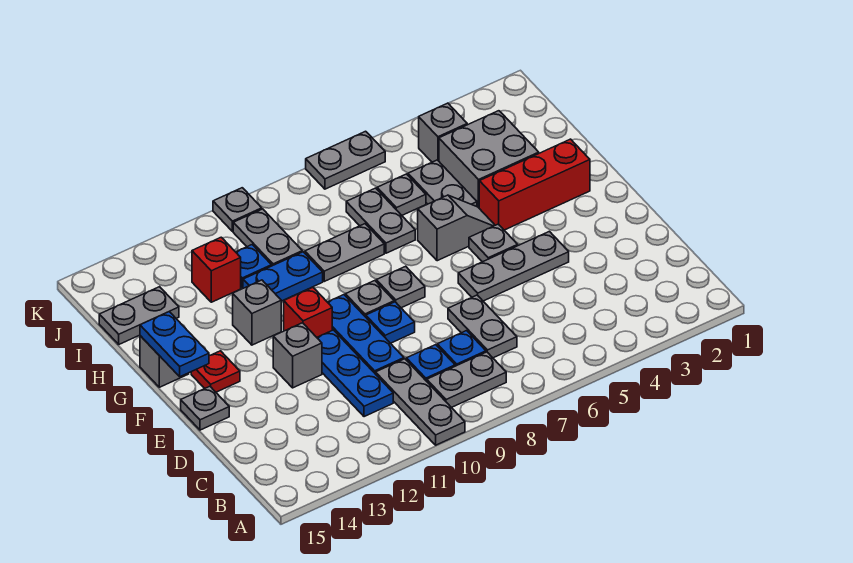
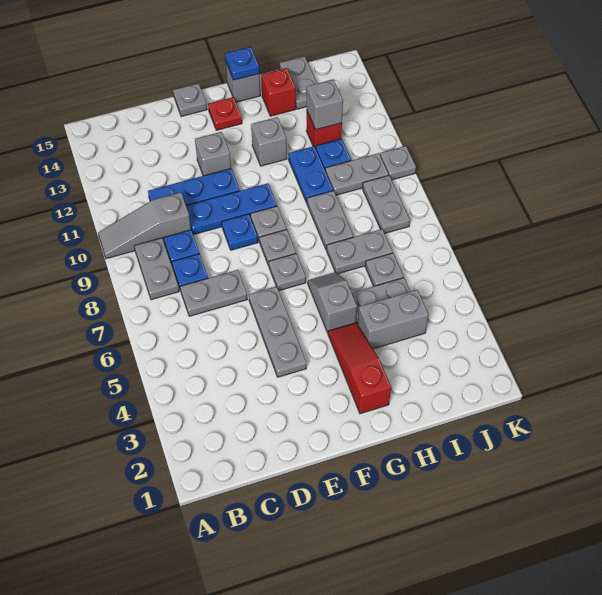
grey plate A10:C10 level 1 -> grey slope A10:C10 level 1 top C
grey plate F5 level 1 -> grey plate F7 level 1
red brick F11 level 1 -> red brick H14 level 1
blue plate F15:G15 level 2 -> blue plate G15 level 2
red brick G2:G4 level 1 -> red slope G2:G4 level 1 top 2
grey slope G5:G6 level 1 top 6 -> grey slope G5:G6 level 1 top 5
grey brick H3:I4 level 1 -> grey brick H4:I4 level 1
grey brick J4 level 1 -> grey brick I12 level 2
grey plate K6:K7 level 1 -> grey plate J8:J9 level 1

